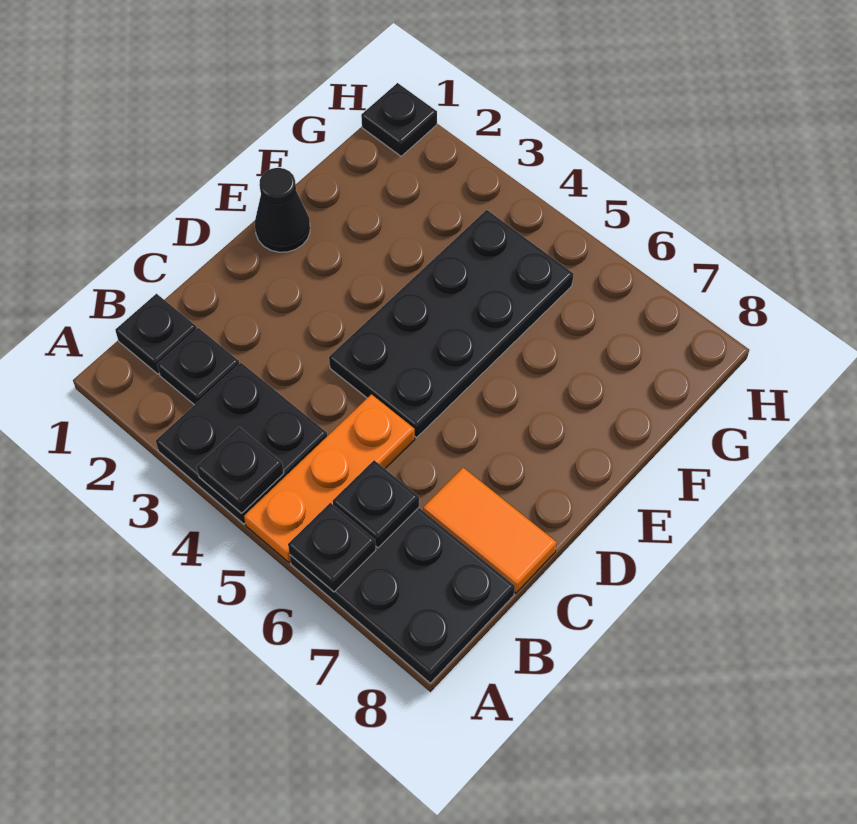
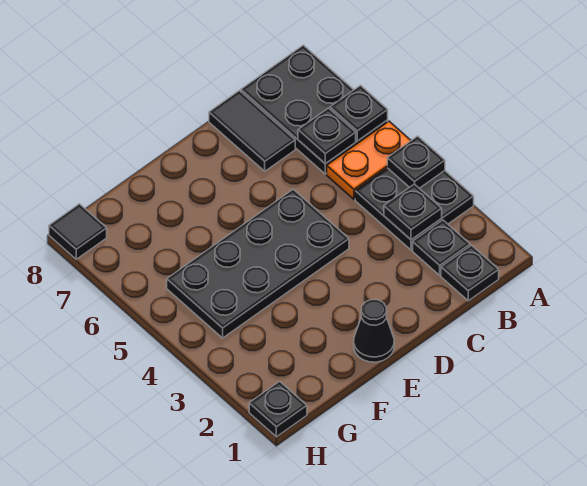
orange plate A5:C5 level 1 -> orange plate A5:B5 level 1
none -> black plate B3 level 2
orange tile C7:C8 level 1 -> black tile C7:C8 level 1
none -> black tile H8 level 1

